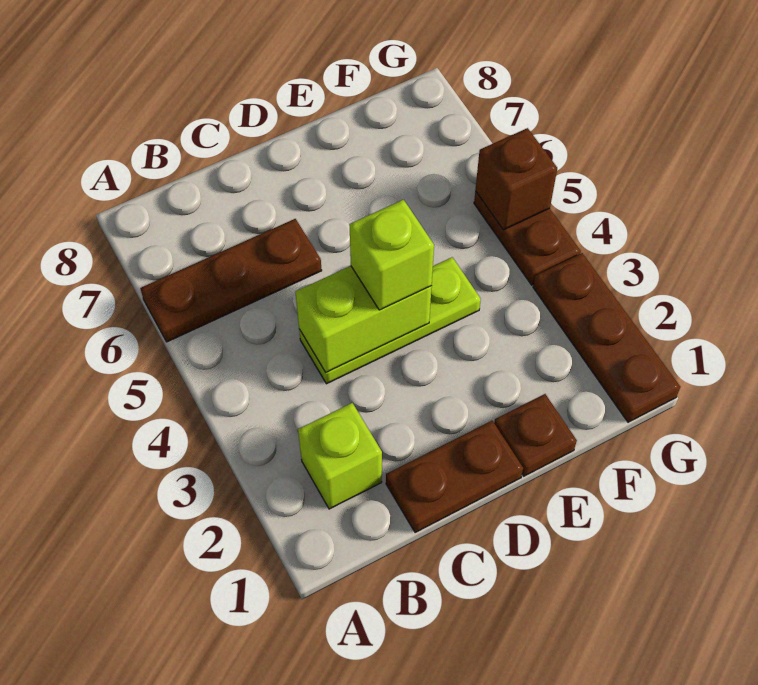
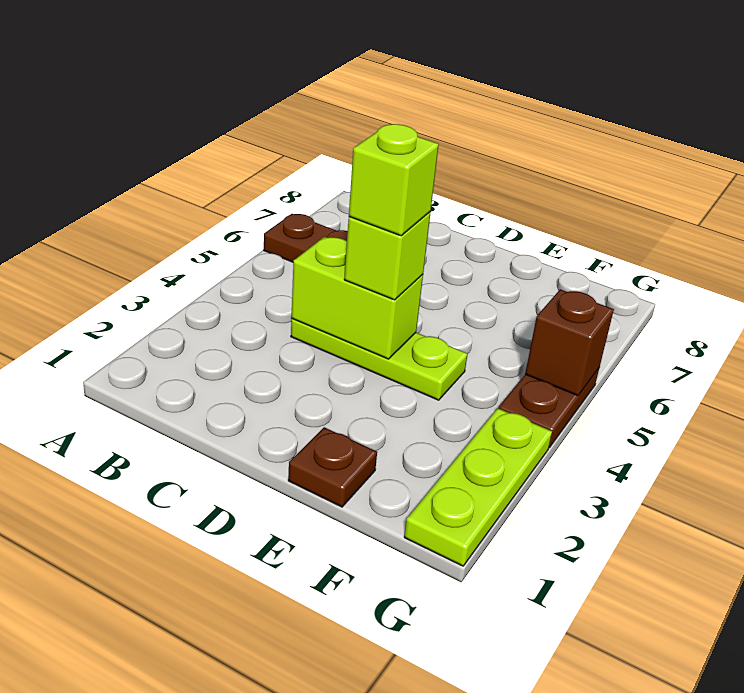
lime brick B2 level 1 -> lime brick D4 level 4
brown plate C1:D1 level 1 -> none
brown plate G1:G3 level 1 -> lime plate G1:G3 level 1

